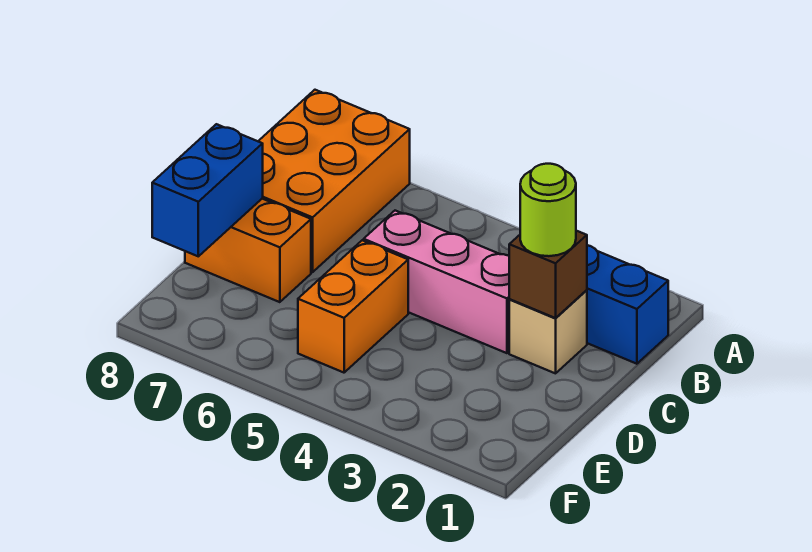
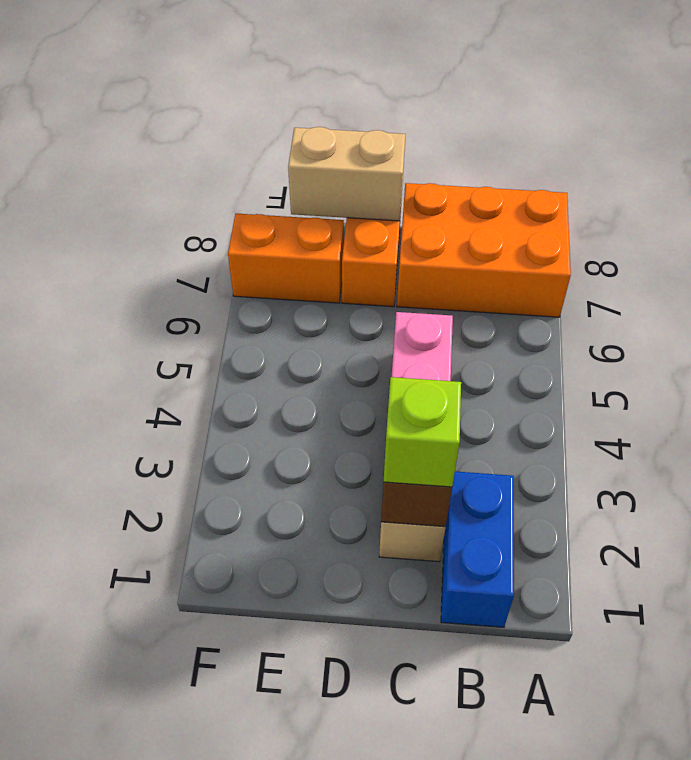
lime round brick C2 level 3 -> lime brick C2 level 3
orange brick D5:E5 level 1 -> orange brick E7:F7 level 1
blue brick D8:E8 level 2 -> tan brick D8:E8 level 2

